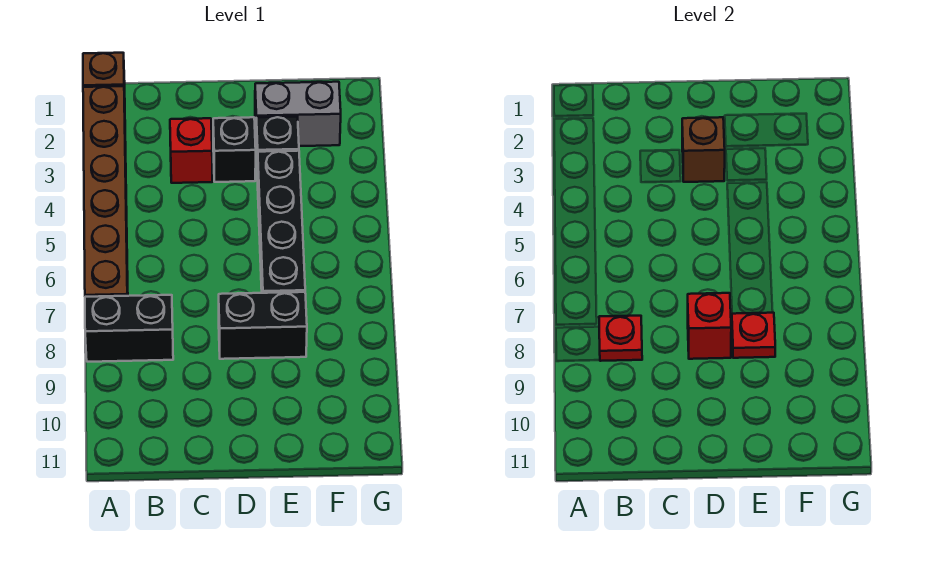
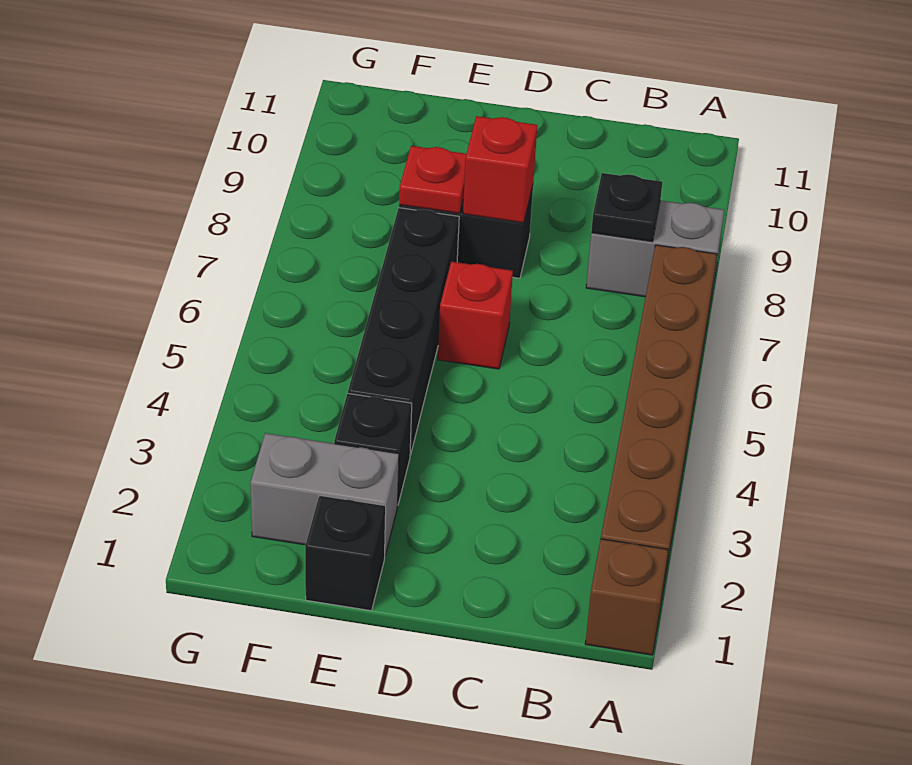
black brick A8:B8 level 1 -> grey brick A8:B8 level 1
red plate B8 level 2 -> black plate B8 level 2
red brick C3 level 1 -> red brick D6 level 1
black brick D3 level 1 -> black brick E1 level 1
brown brick D3 level 2 -> none

